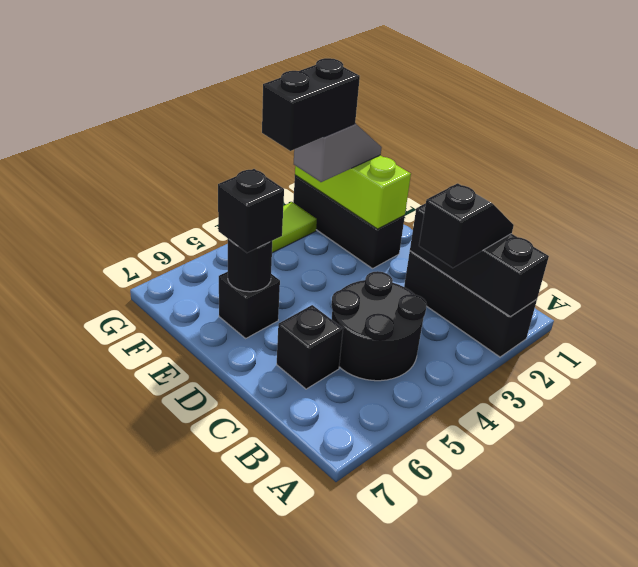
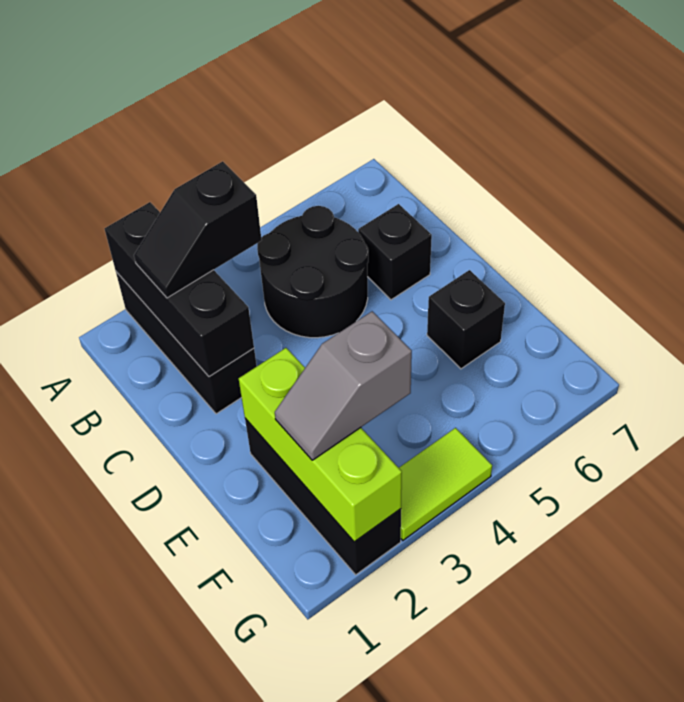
black round brick E6 level 2 -> none
black brick E6 level 3 -> none
black brick F3:F4 level 4 -> none

